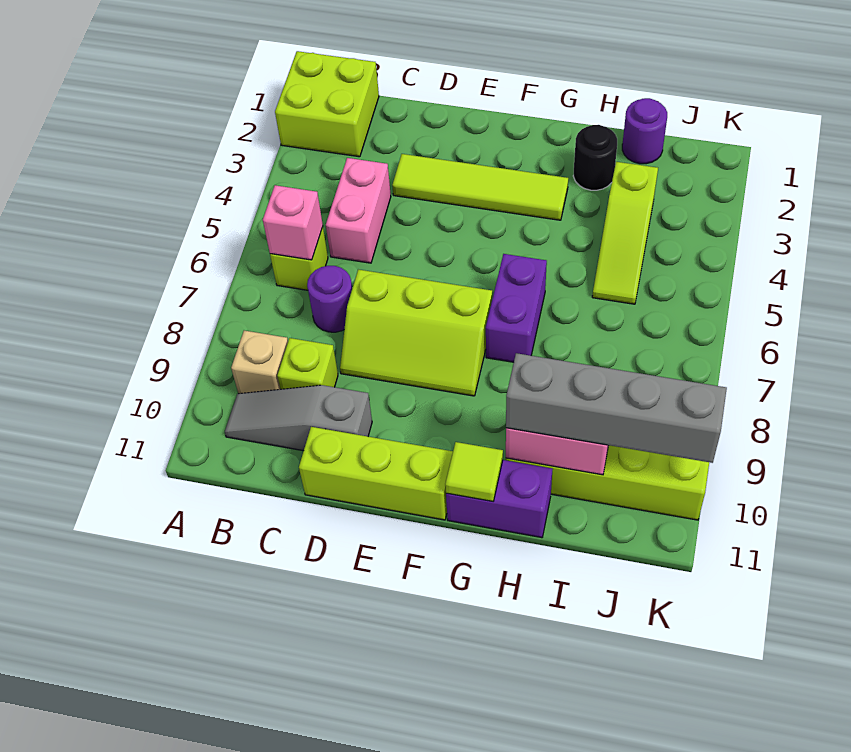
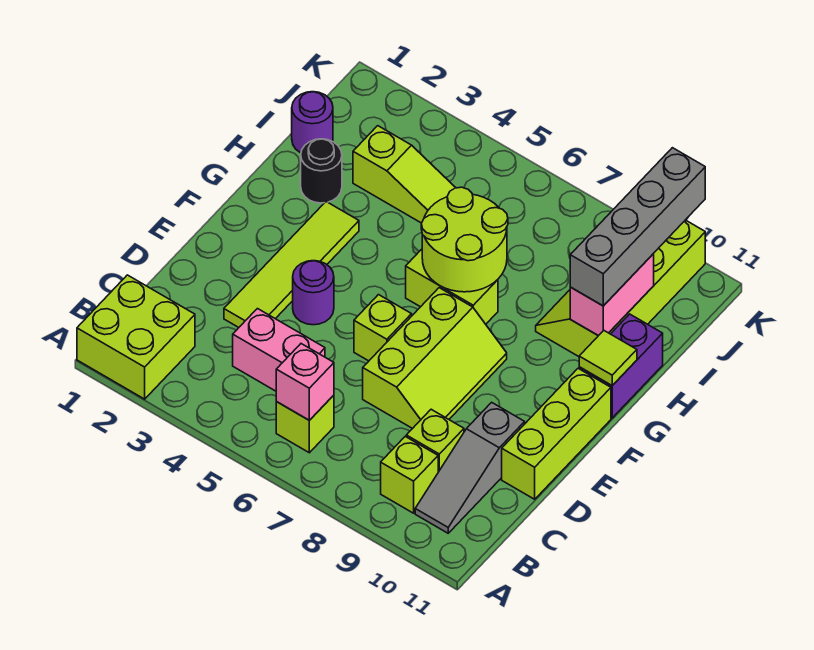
tan brick B9 level 1 -> lime brick B9 level 1
purple round brick C7 level 1 -> purple round brick E4 level 1
none -> lime brick E6 level 1
purple brick G6:G7 level 1 -> lime brick G6:G7 level 1
none -> lime round brick G6:H7 level 2

